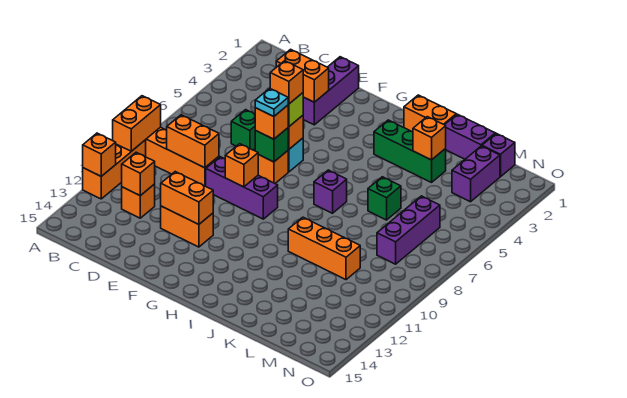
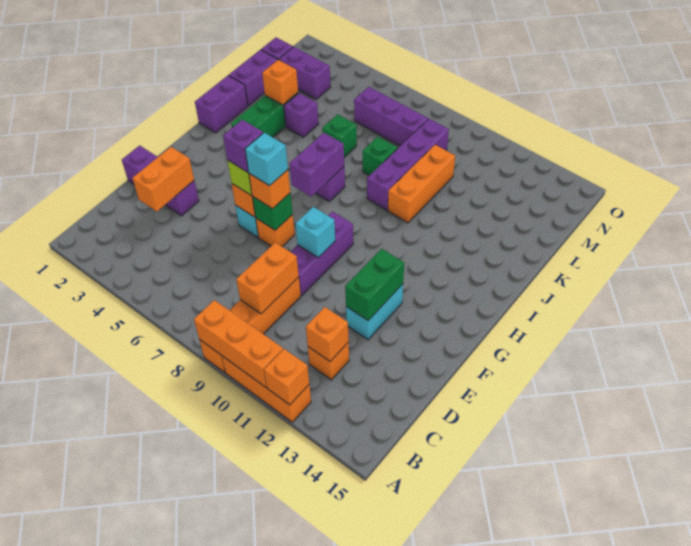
orange brick A9:A10 level 2 -> orange brick A9:A11 level 2
green brick D6 level 1 -> green brick K8 level 1
orange brick E12:F12 level 1 -> cyan brick E12:F12 level 1
orange brick E12:F12 level 2 -> green brick E12:F12 level 2
orange brick F6 level 4 -> purple brick F6 level 4
cyan plate F7 level 4 -> cyan brick F7 level 4
orange brick F9 level 2 -> cyan brick F9 level 2
none -> purple brick H7:I7 level 2
orange brick I1:J1 level 1 -> purple brick I1:J1 level 1
none -> purple brick J9:M9 level 1
none -> purple brick K4 level 1

